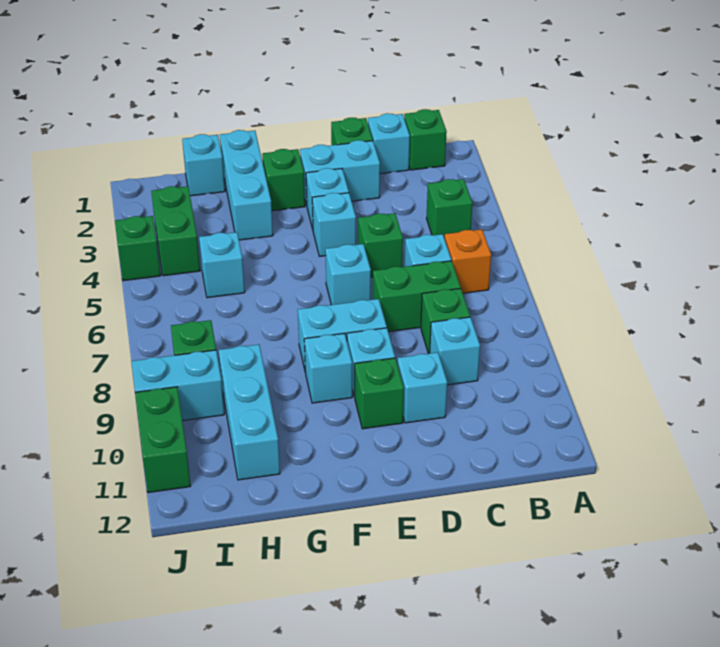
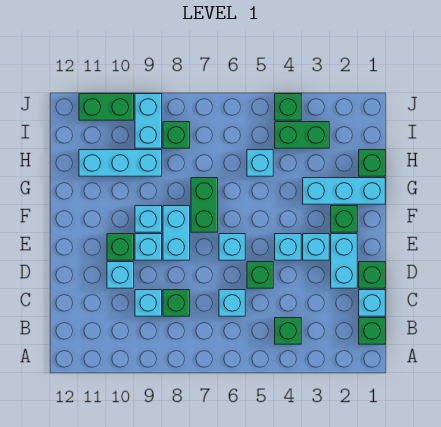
orange brick B6 level 1 -> none
green brick C7:D7 level 1 -> green brick F7:G7 level 1
cyan brick H1 level 1 -> green brick H1 level 1

